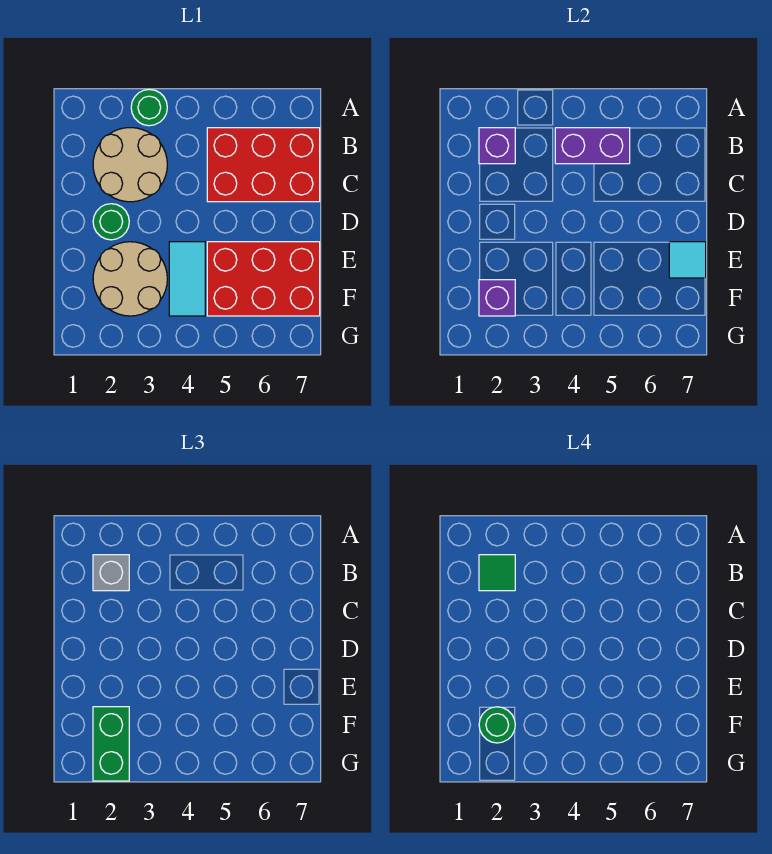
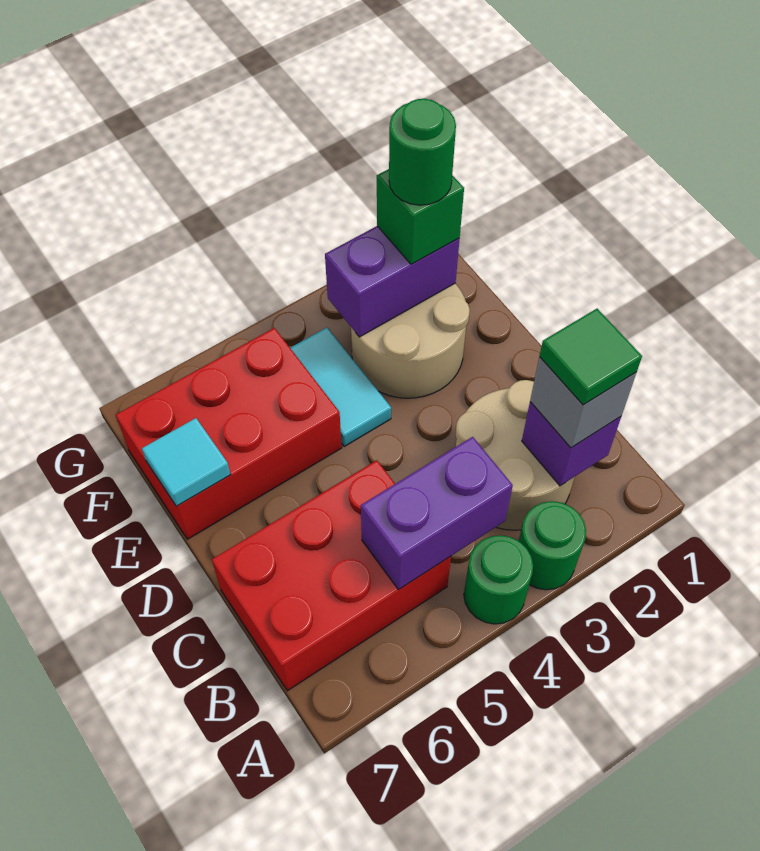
green round brick D2 level 1 -> green round brick A4 level 1
purple brick F2 level 2 -> purple brick F2:F3 level 2
green brick F2:G2 level 3 -> green brick F2 level 3

